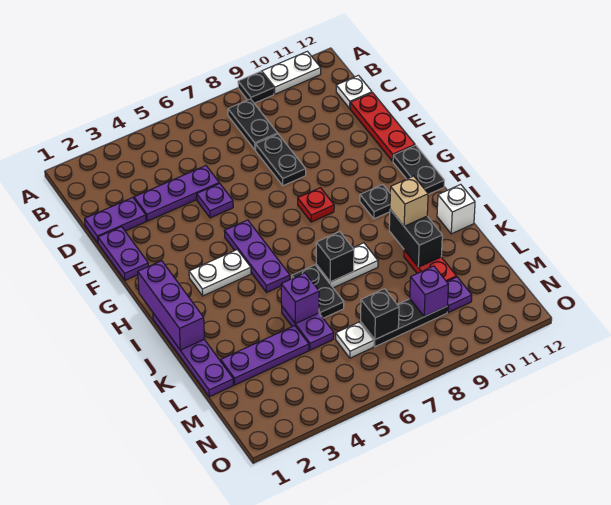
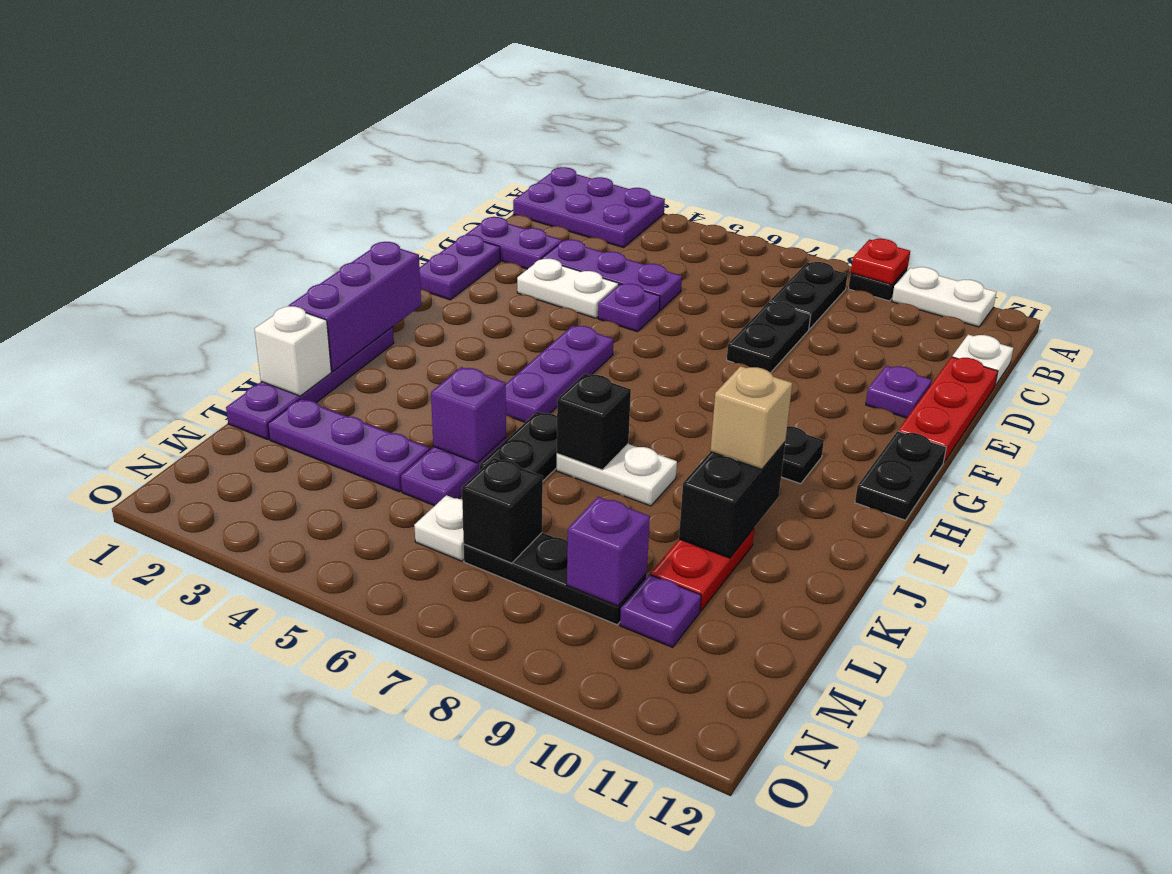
none -> purple plate A1:B3 level 1
none -> purple plate E11 level 1
red plate G8 level 1 -> red plate A9 level 2
white plate H3:H4 level 1 -> white plate E3:E4 level 1
white brick J12 level 1 -> white brick K1 level 2

